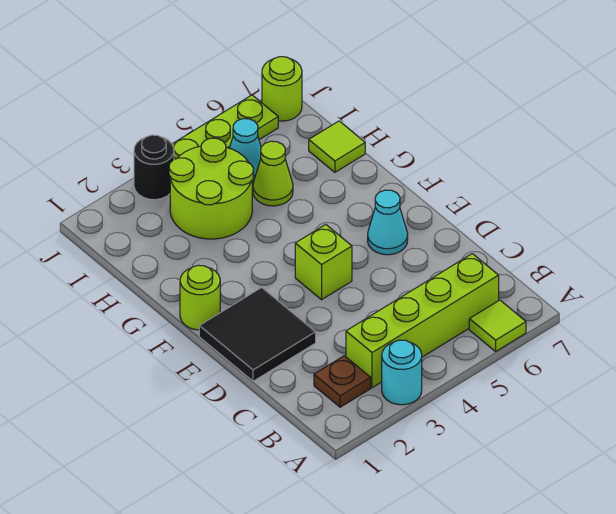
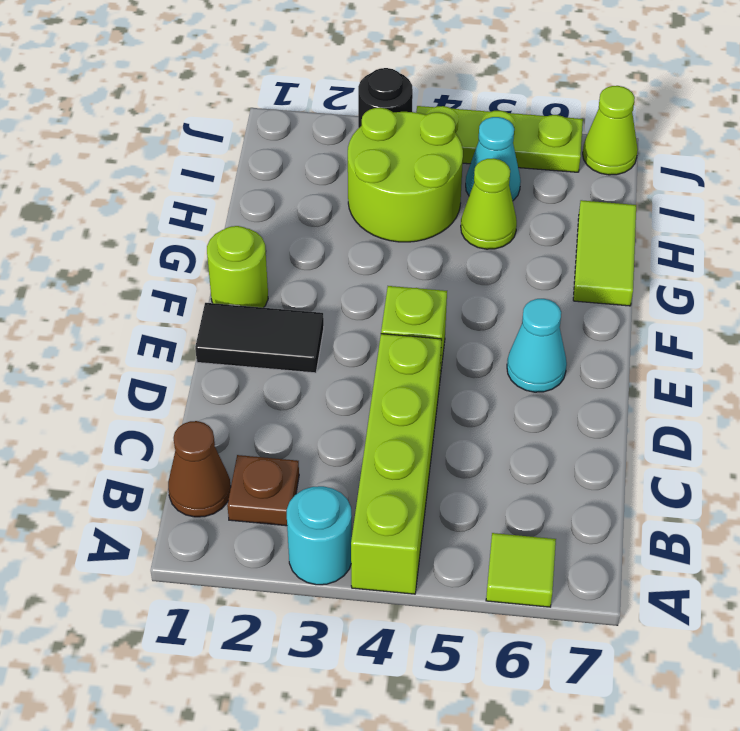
none -> brown cone B1 level 1
lime brick B3:B6 level 1 -> lime brick A4:D4 level 1
black tile D1:E2 level 1 -> black tile E1:E2 level 1
lime tile H7 level 1 -> lime tile G7:H7 level 1
lime round brick J7 level 1 -> lime cone J7 level 1

